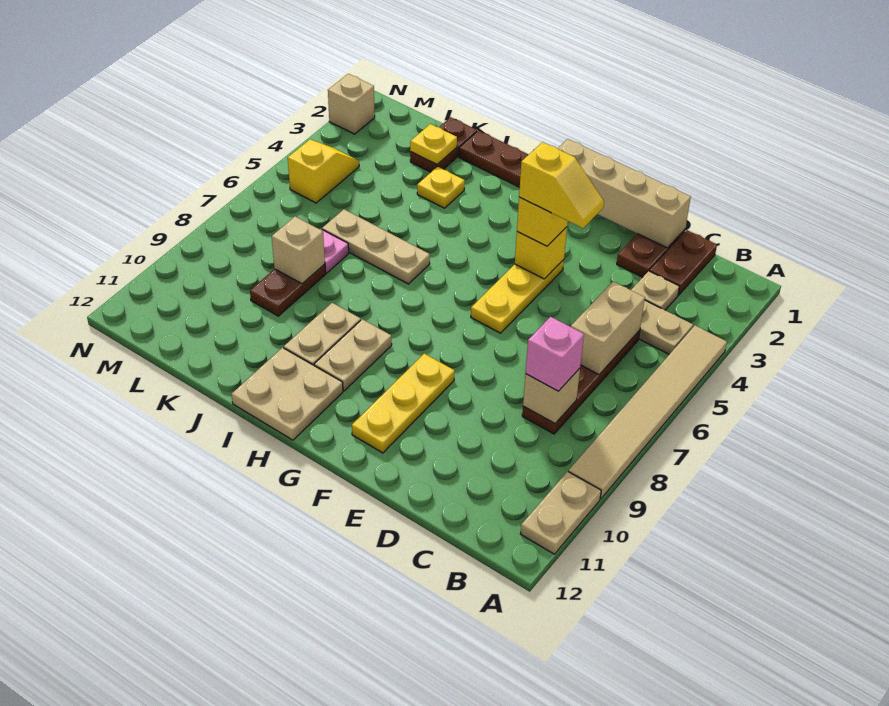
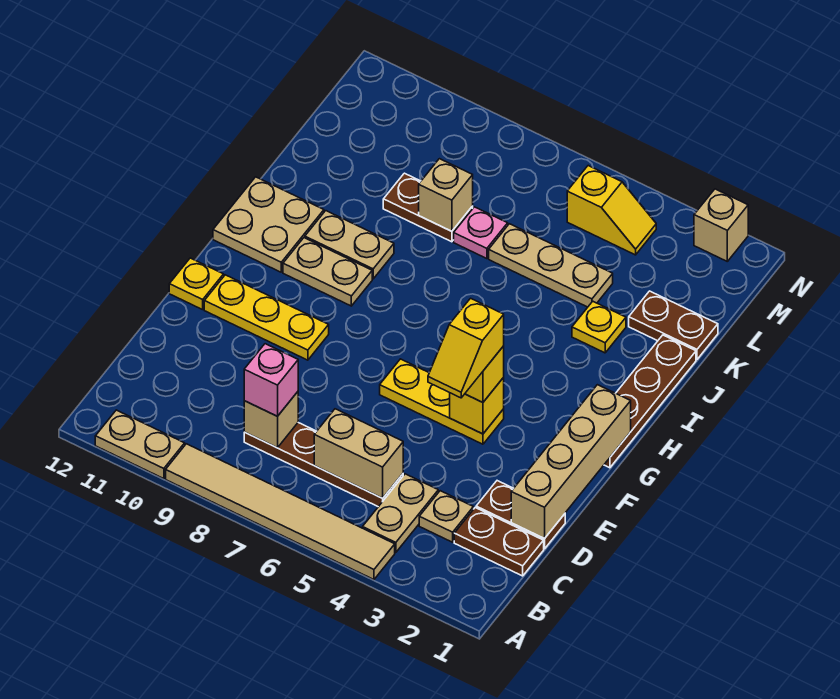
tan plate I6:K6 level 1 -> tan plate K4:K6 level 1
yellow plate K2 level 2 -> yellow plate F12 level 1

